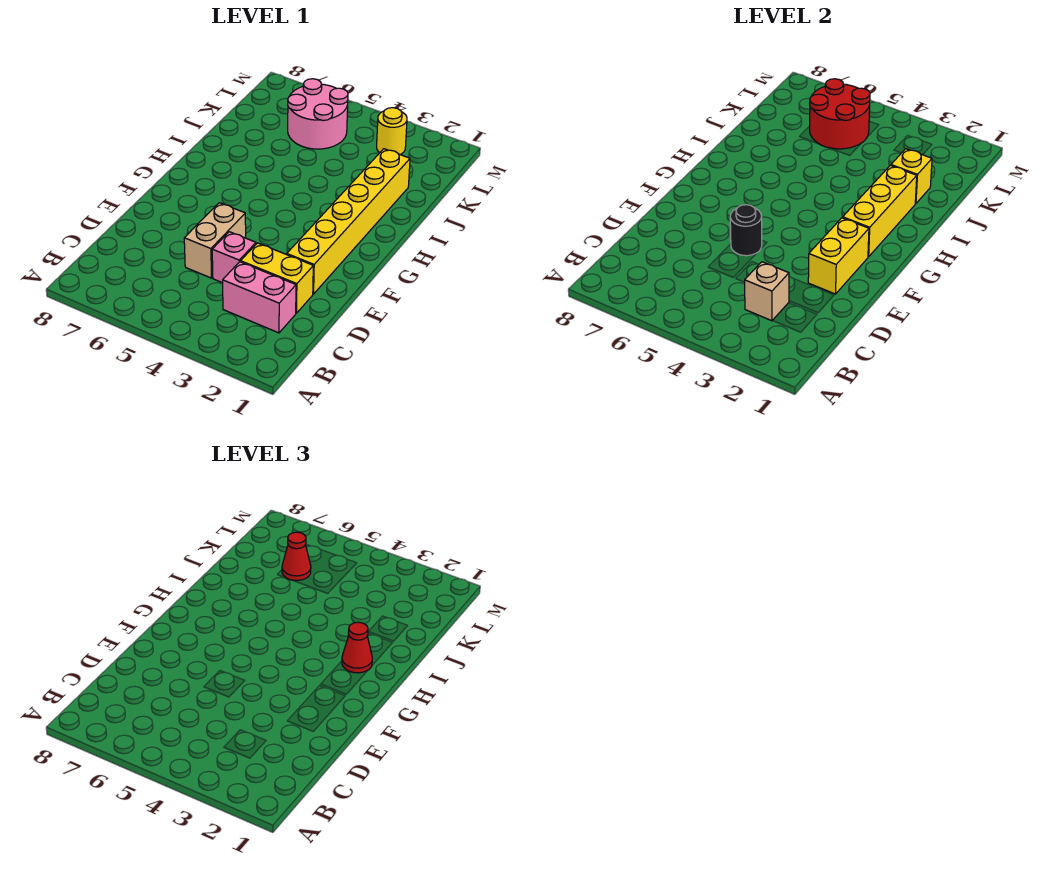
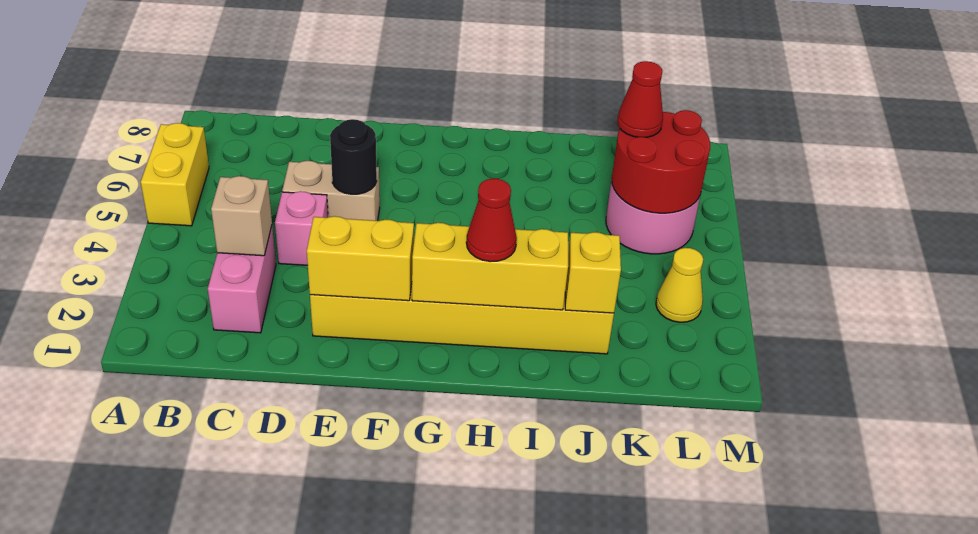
yellow brick D2:D3 level 1 -> yellow brick A5:A6 level 1
yellow round brick L3 level 1 -> yellow cone L3 level 1

